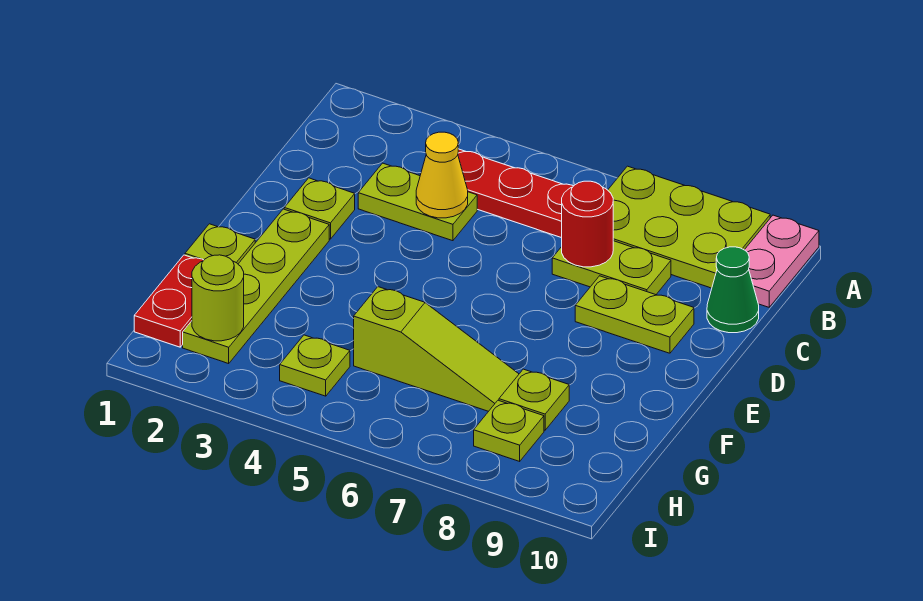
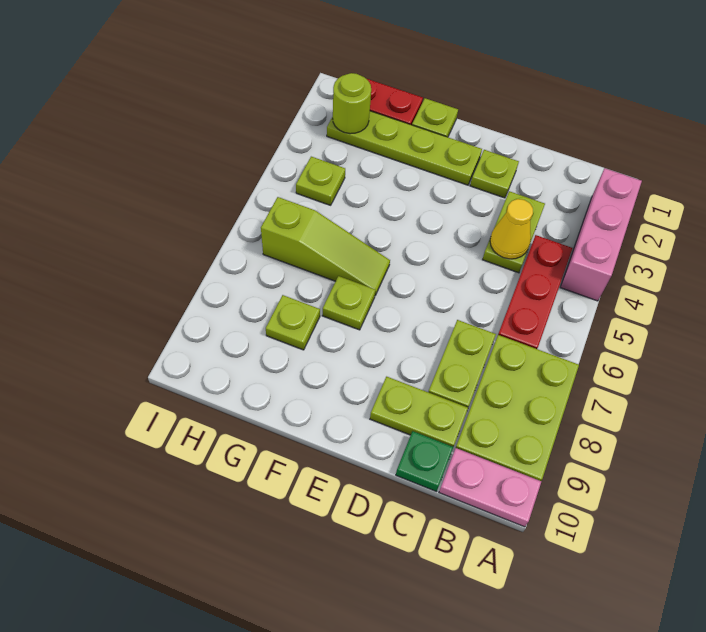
none -> pink brick A2:A4 level 1
red round brick C7 level 2 -> none
green cone C10 level 1 -> green plate C10 level 1
lime plate D8:D9 level 1 -> lime plate C9:D9 level 1
lime slope G5:G7 level 1 top 5 -> lime slope F6:H6 level 1 top H
lime plate H8 level 1 -> lime plate F7 level 1

